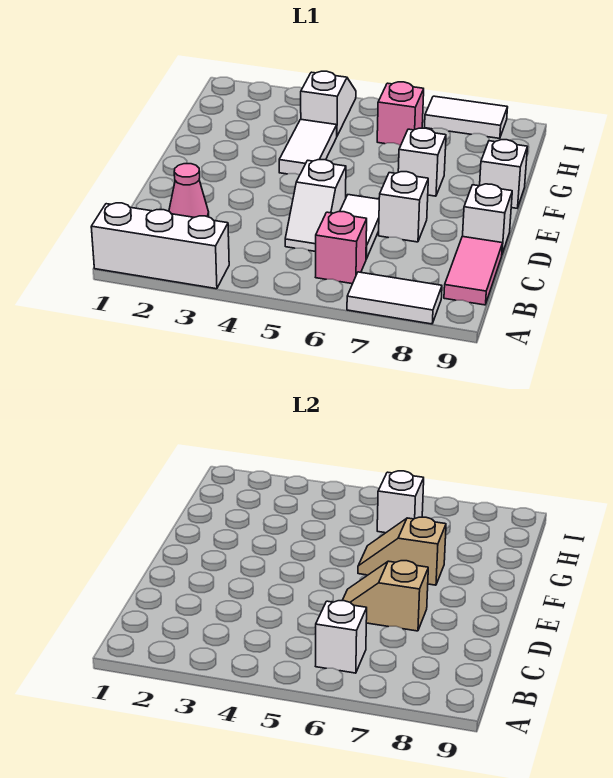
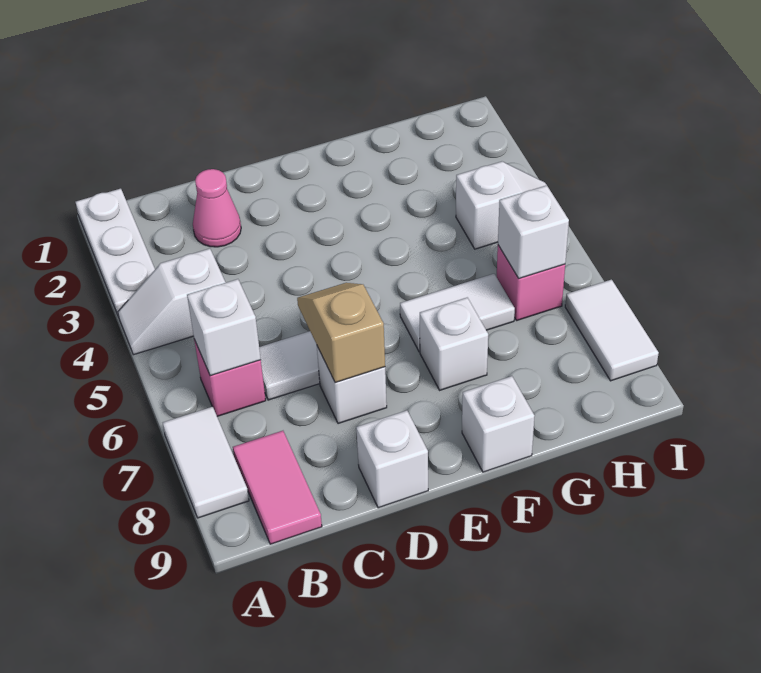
white brick A1:A3 level 1 -> white plate A1:A3 level 1
pink tile B9:C9 level 1 -> pink tile B8:B9 level 1
white slope C5:D5 level 1 top D -> white slope A4:B4 level 1 top B
white tile F4:G4 level 1 -> white tile F6:G6 level 1
tan slope F6:F7 level 2 top 7 -> none

